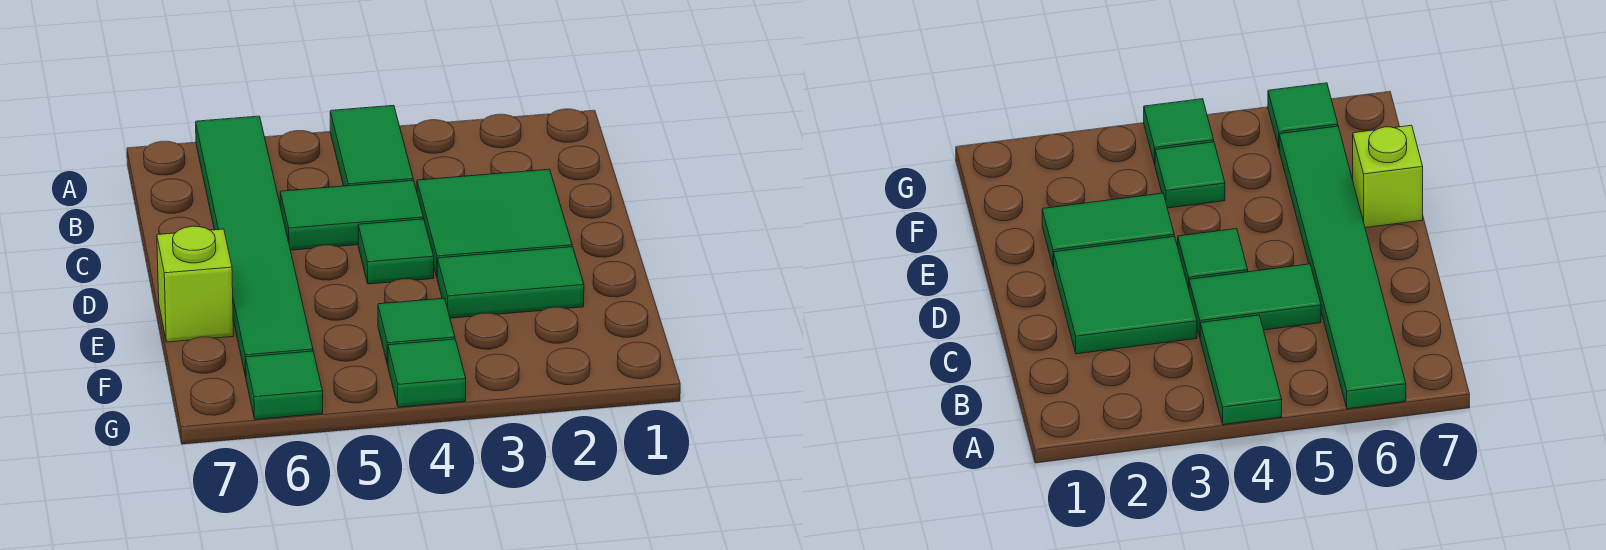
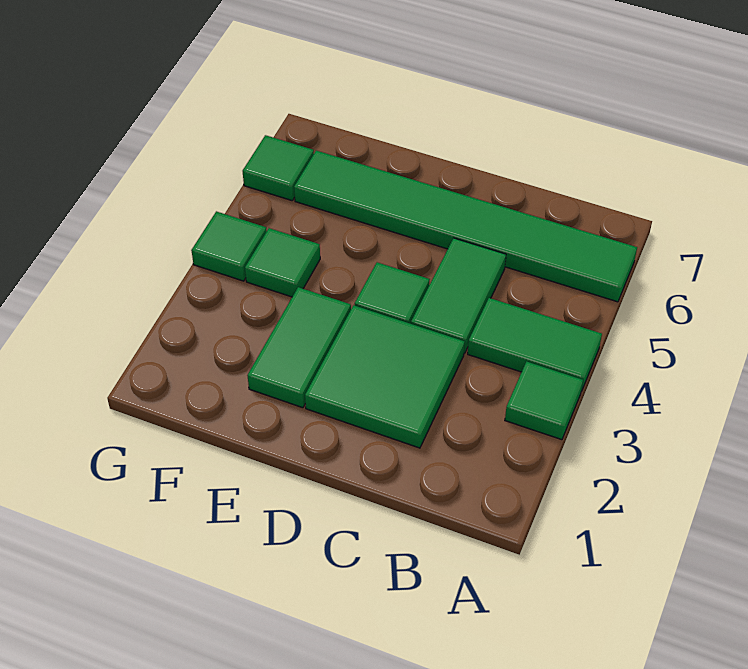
none -> green tile A3 level 1
lime brick E7 level 1 -> none

